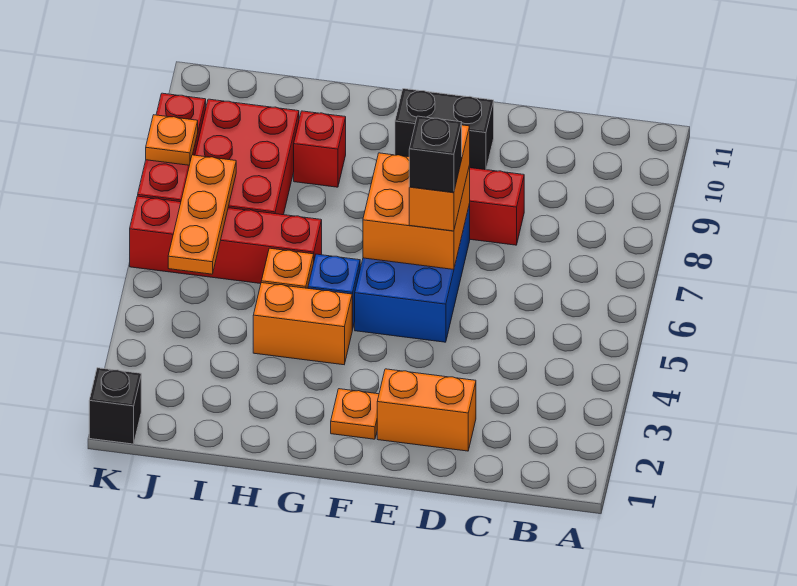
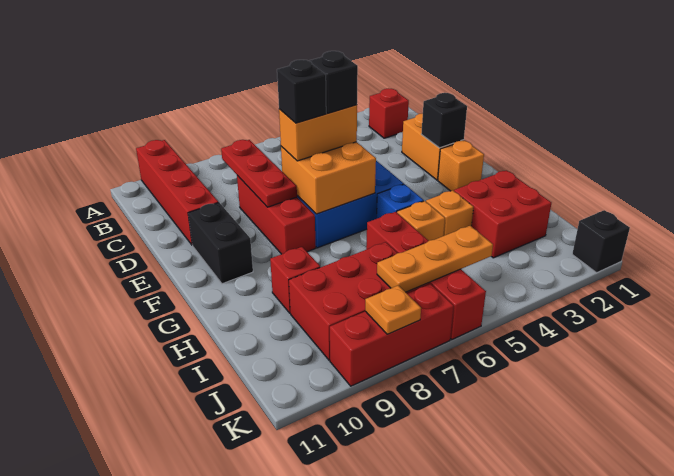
none -> red brick A10:D10 level 1
none -> red brick B2 level 1
none -> red plate C8:E8 level 2
none -> black brick E2 level 2
none -> black brick E7 level 4
orange plate F2 level 1 -> orange brick F2 level 1
orange brick G4:H4 level 1 -> orange brick H4 level 1
none -> red brick H2:I3 level 1

